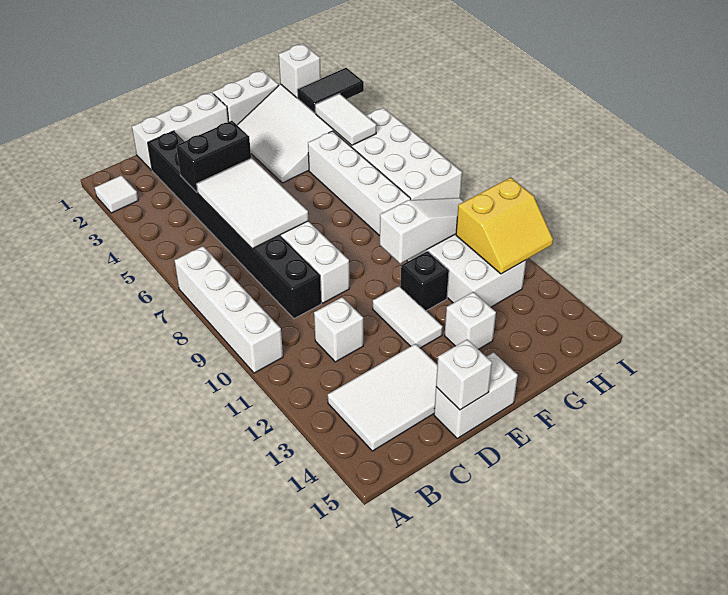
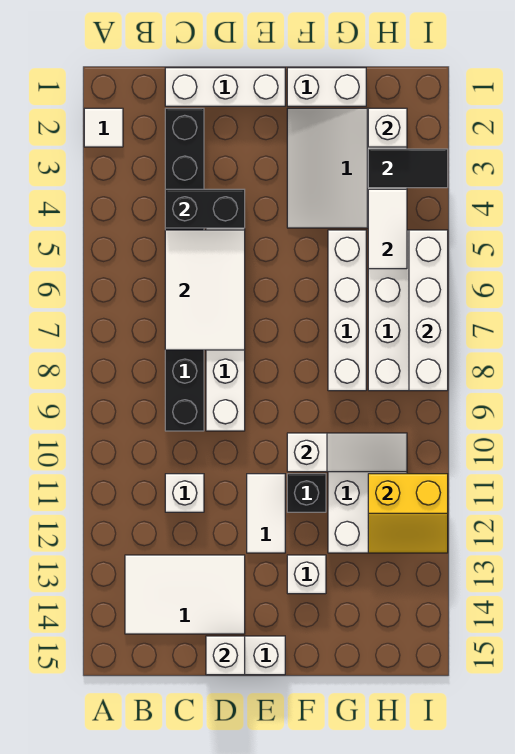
white brick A7:A10 level 1 -> white brick I5:I8 level 2

